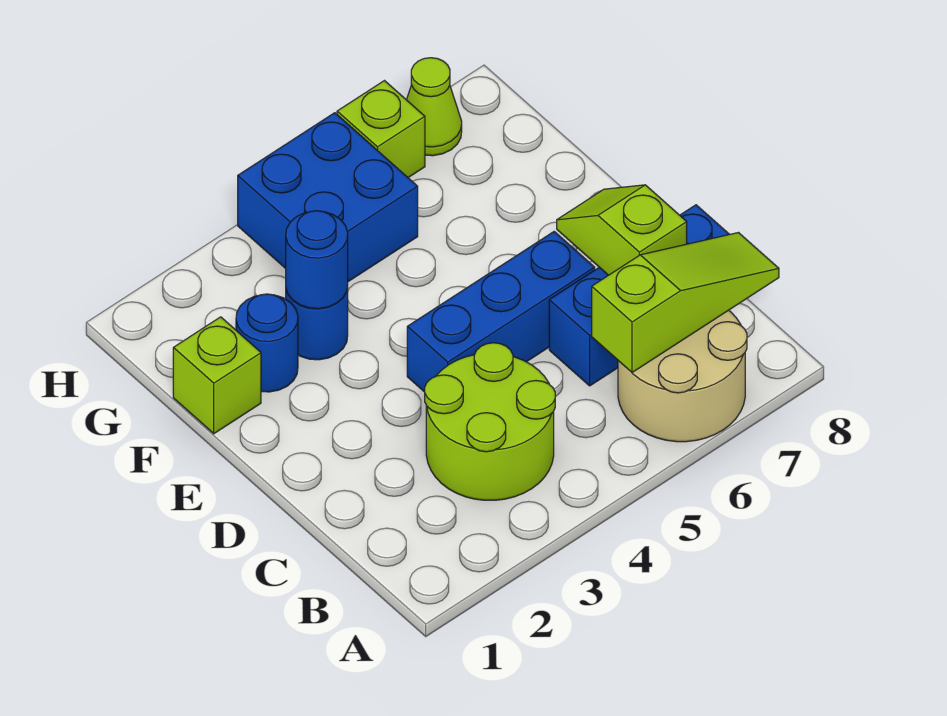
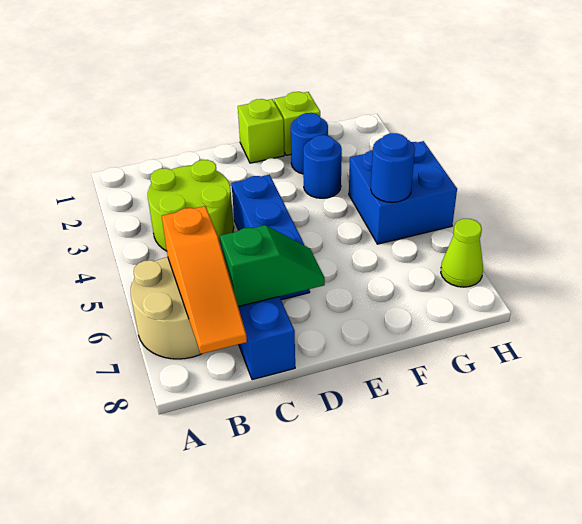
lime slope B6:B8 level 2 top 6 -> orange slope B6:B8 level 2 top 6
lime slope C7:D7 level 2 top C -> green slope C7:D7 level 2 top C
blue round brick F3 level 2 -> blue round brick G5 level 2
lime brick H6 level 1 -> lime brick E1 level 1

